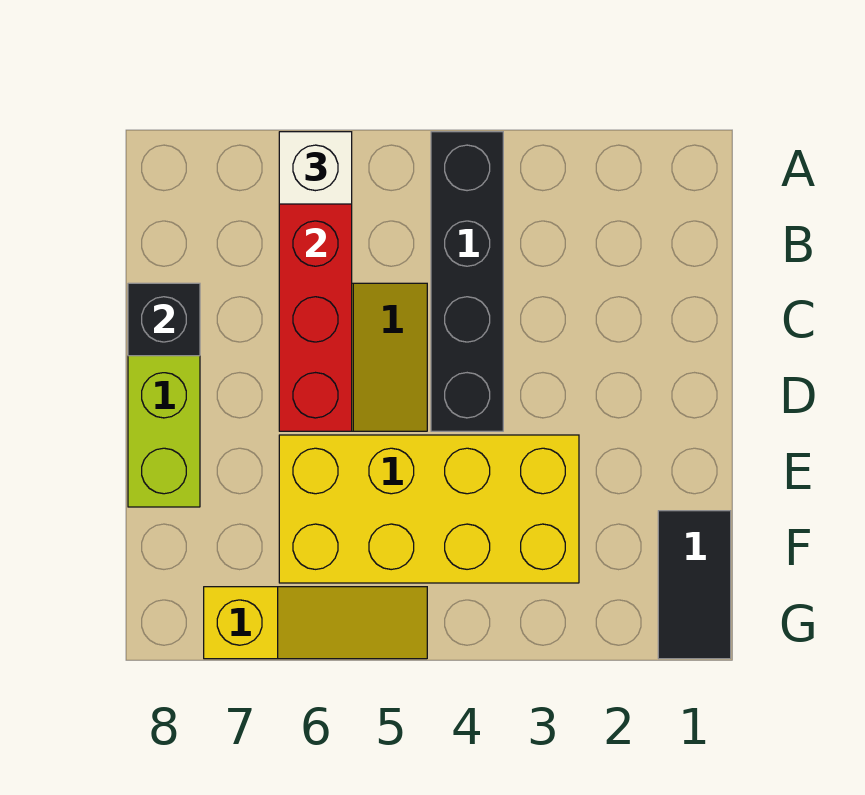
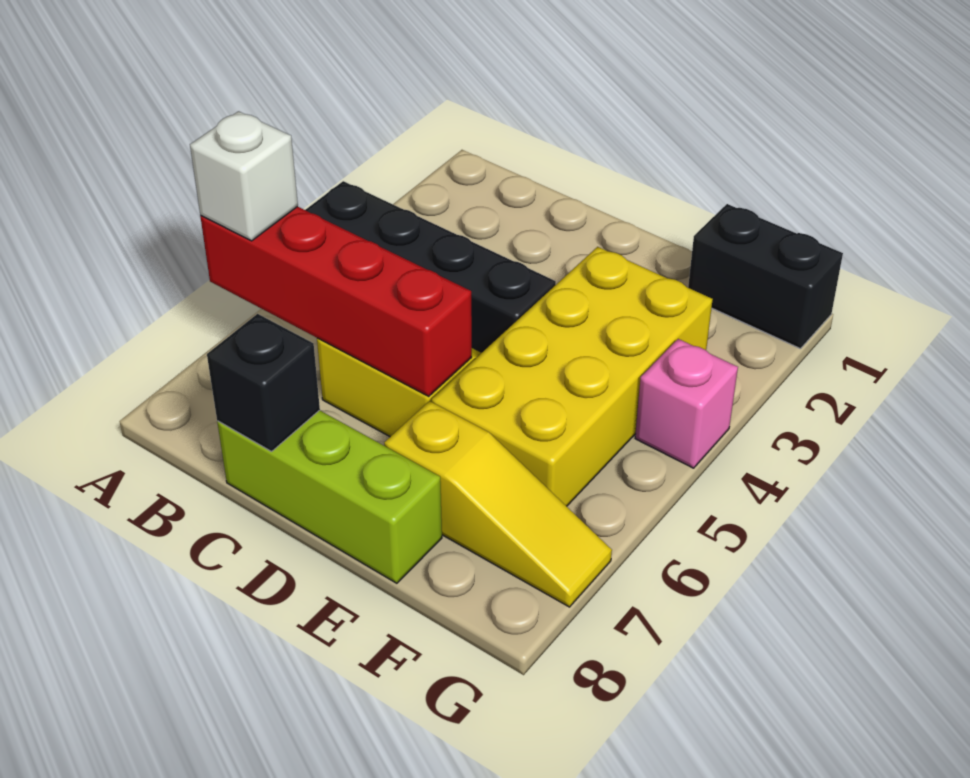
black tile F1:G1 level 1 -> black brick F1:G1 level 1
none -> pink brick G4 level 1
yellow slope G5:G7 level 1 top 7 -> yellow slope E7:G7 level 1 top E

